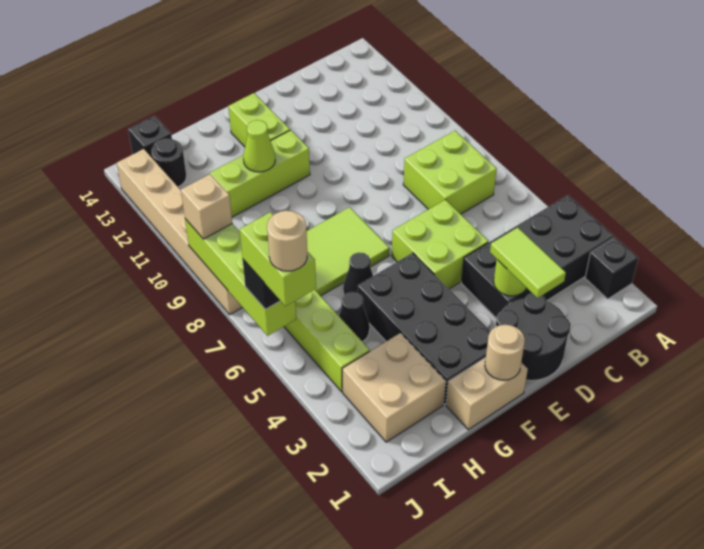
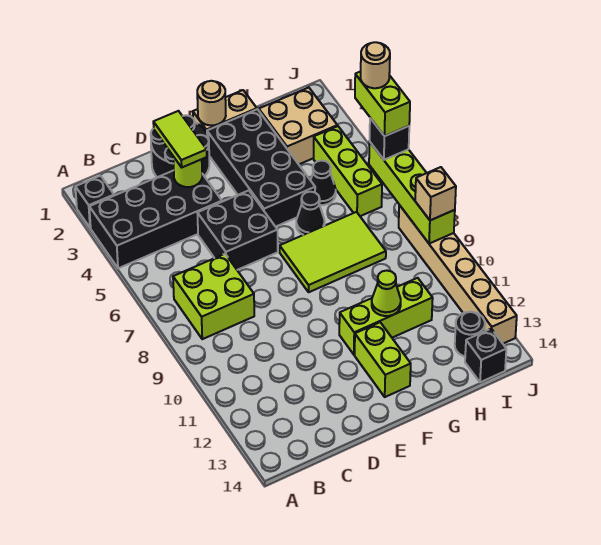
lime brick D5:E6 level 1 -> black brick D5:E6 level 1

